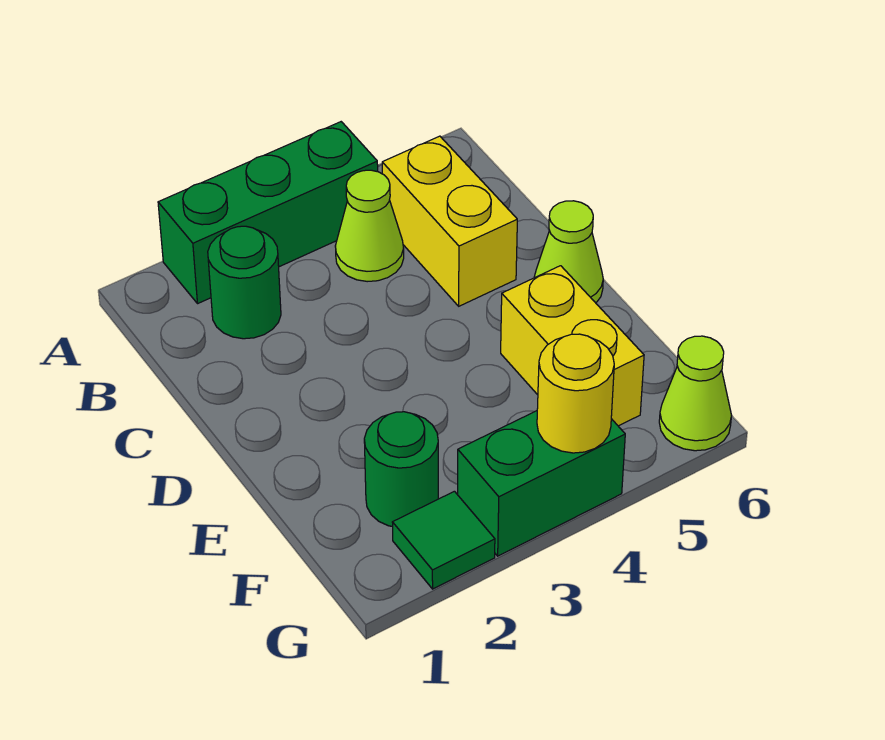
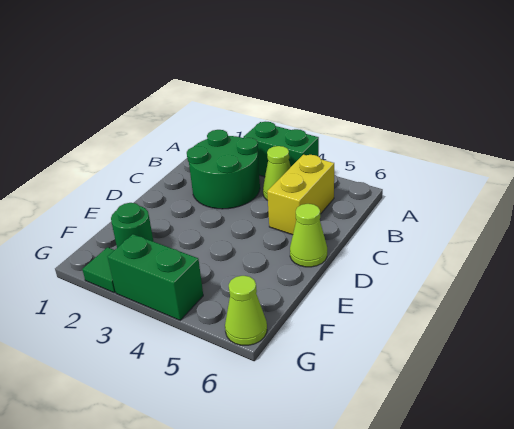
green brick A2:A4 level 1 -> green brick A3:A4 level 1
green round brick B2 level 1 -> green round brick B2:C3 level 1
yellow brick E5:F5 level 1 -> none
yellow round brick G4 level 2 -> none

